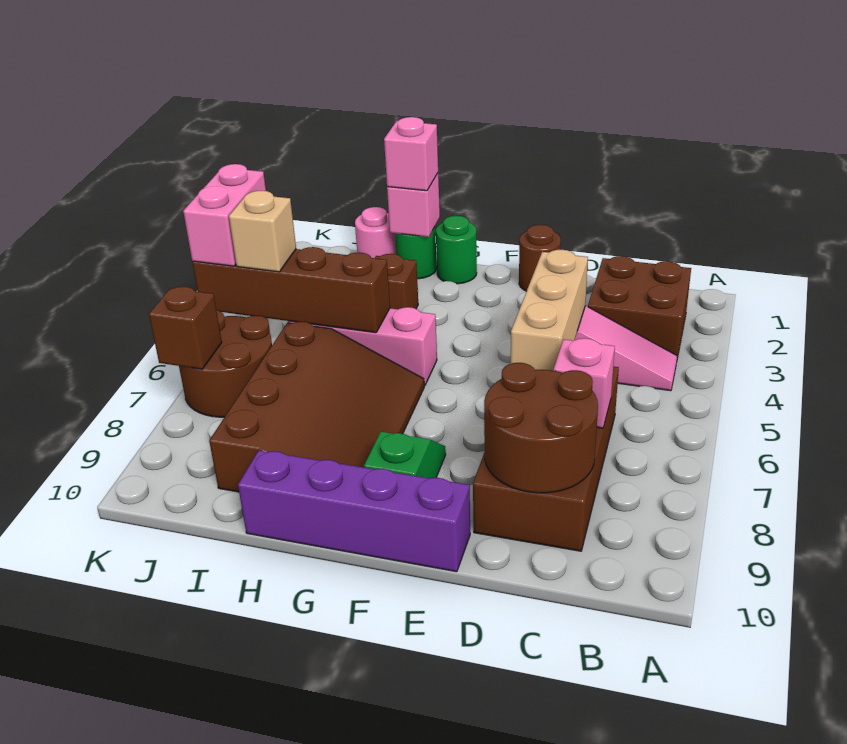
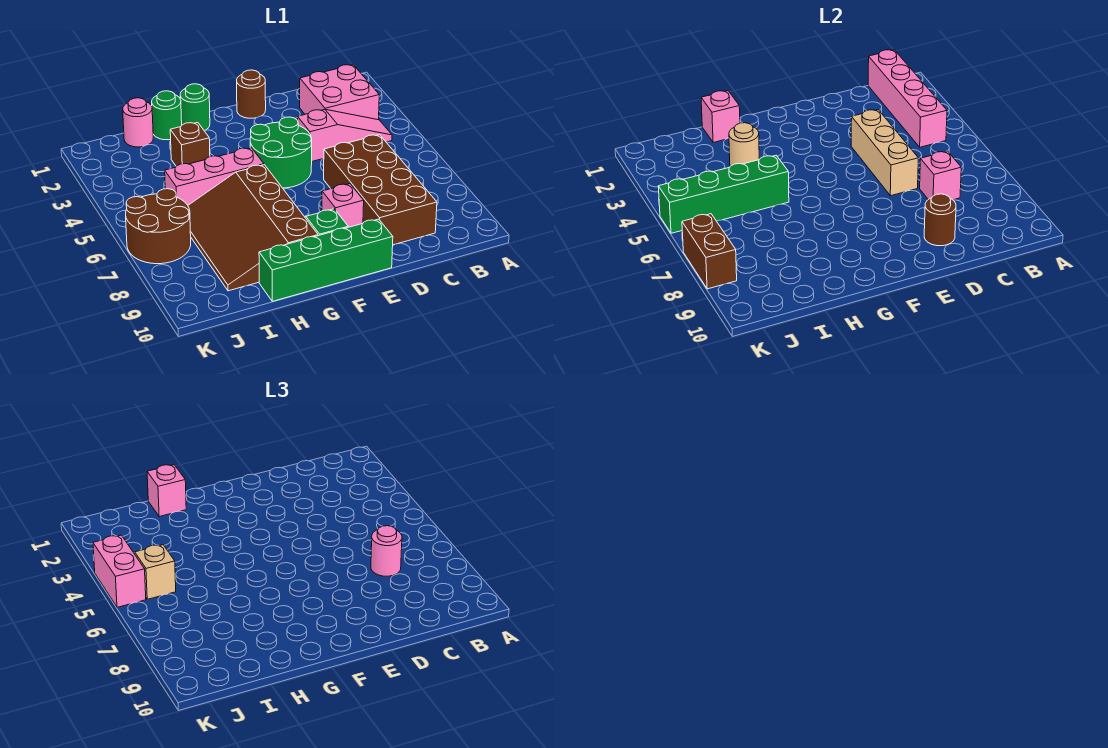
none -> pink brick B1:B4 level 2
brown brick B2:C3 level 1 -> pink brick B2:C3 level 1
none -> pink round brick C7 level 3
brown round brick C8:D9 level 2 -> brown round brick D9 level 2
none -> green round brick E4:F5 level 1
none -> pink brick E8 level 1
purple brick E10:H10 level 1 -> green brick E10:H10 level 1
brown slope G6:I9 level 1 top I -> brown slope G6:I9 level 1 top G
none -> tan round brick H3 level 2
brown brick H5:K5 level 2 -> green brick H5:K5 level 2
brown brick K7 level 2 -> brown brick K7:K8 level 2

